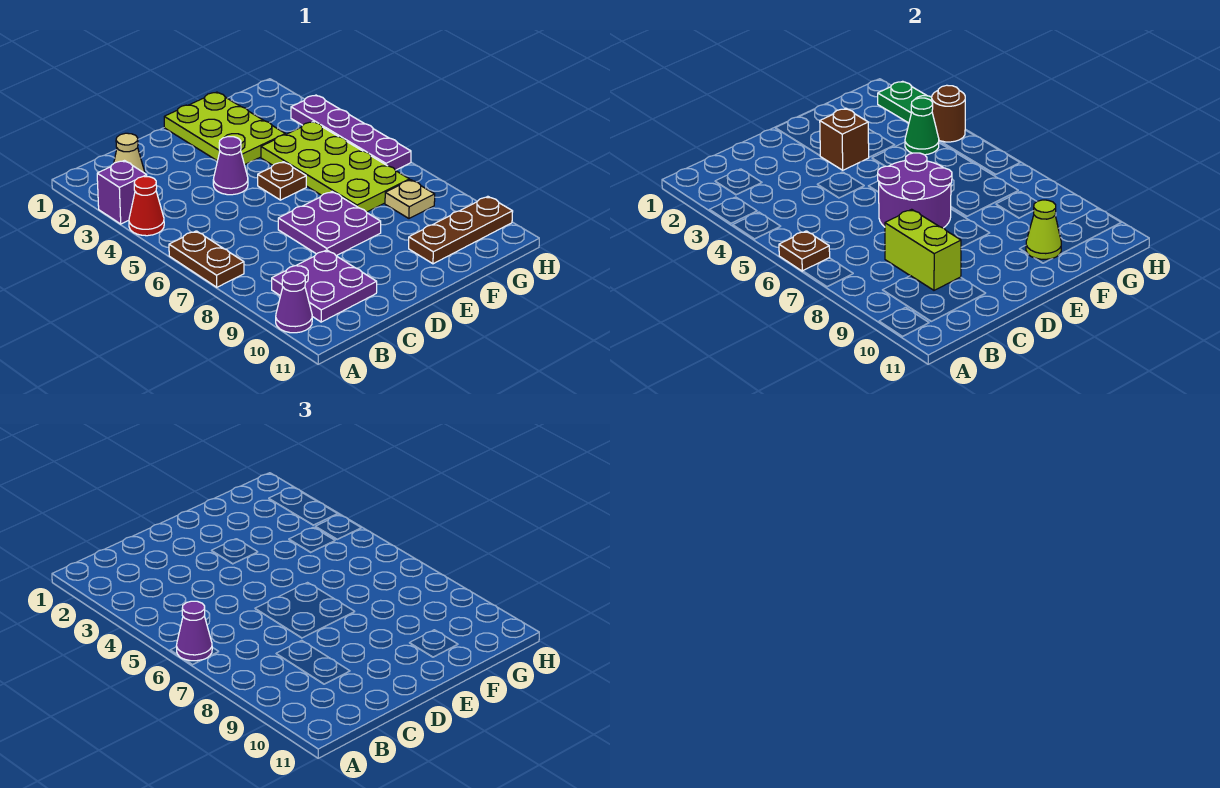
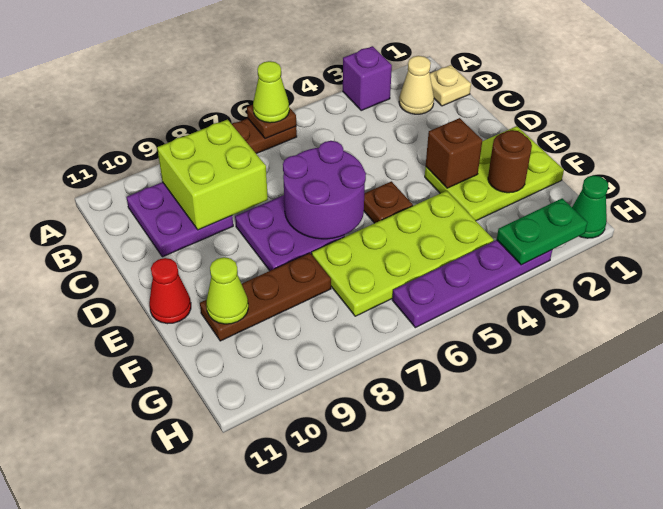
red cone A4 level 1 -> red cone E11 level 1
purple cone A6 level 3 -> lime cone A6 level 3
purple cone A10 level 1 -> none
lime brick C8:C9 level 2 -> lime brick B8:C9 level 2
purple cone D4 level 1 -> none
brown plate F10:H10 level 1 -> brown plate F8:F10 level 1
green cone G4 level 2 -> green cone H1 level 1
tan plate G8 level 1 -> tan plate B1 level 1
brown round brick H4 level 2 -> brown round brick F2 level 2

